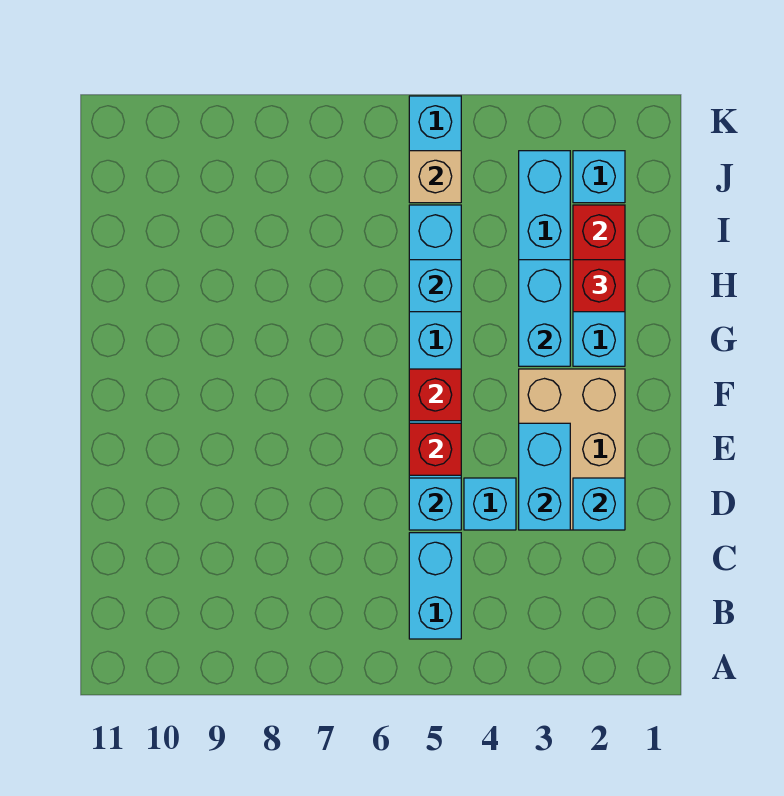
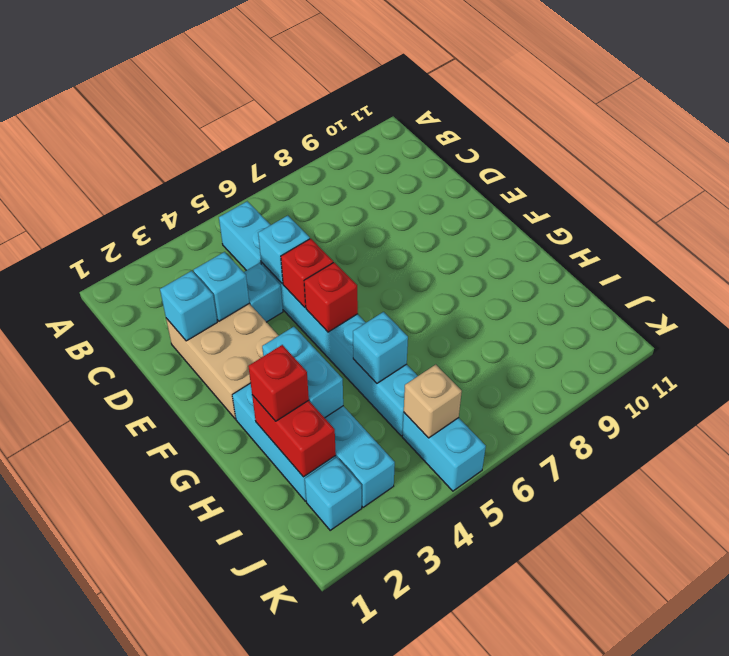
cyan brick D3:E3 level 2 -> cyan brick D3 level 2

